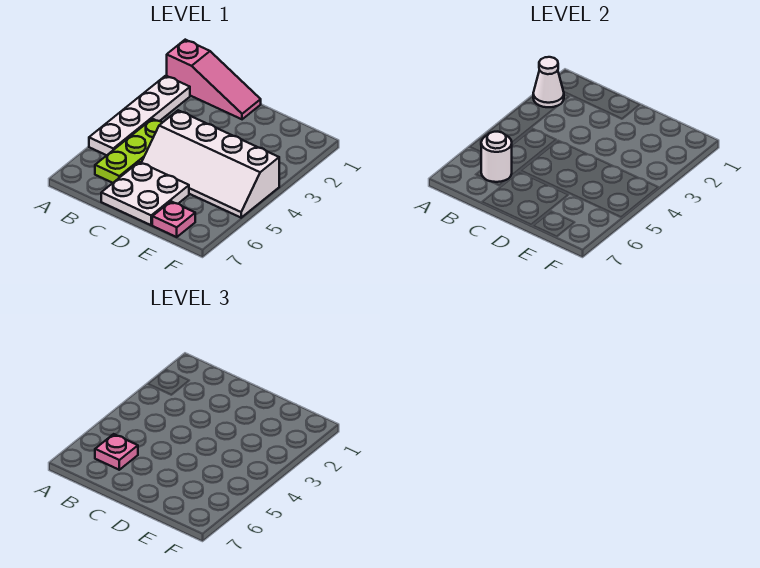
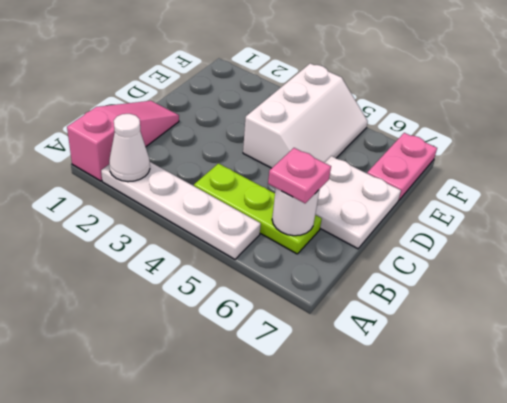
white slope C4:F5 level 1 top 4 -> white slope D4:F5 level 1 top 4
pink plate E7 level 1 -> pink plate E7:F7 level 1

